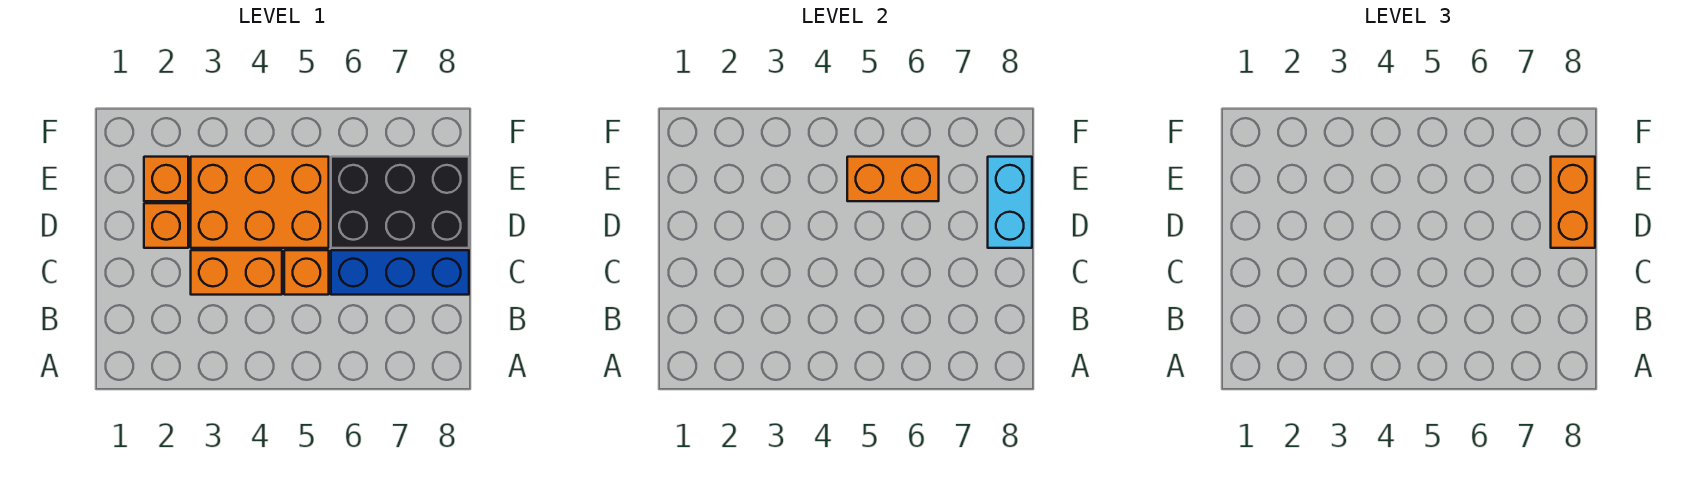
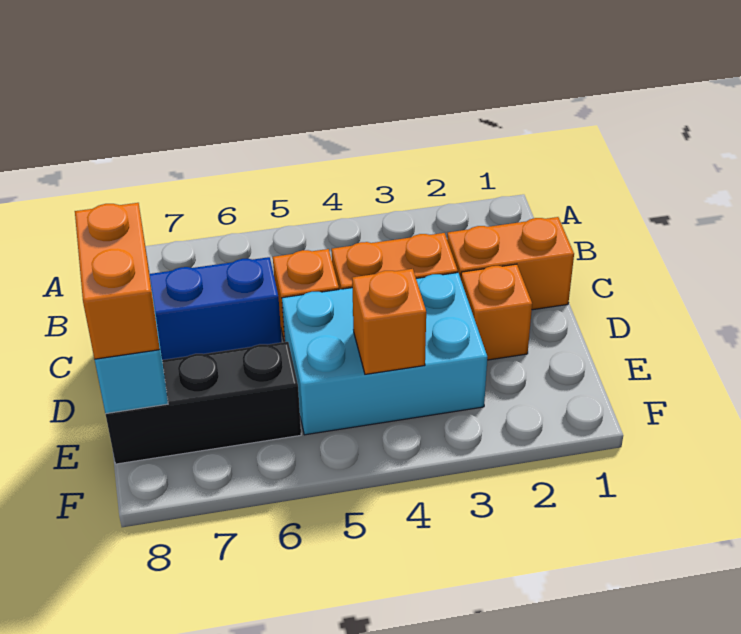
orange brick D3:E5 level 1 -> cyan brick D3:E5 level 1
black brick D6:E8 level 1 -> black brick E6:E8 level 1
orange brick E2 level 1 -> orange brick E4 level 2
orange brick E5:E6 level 2 -> orange brick C1:C2 level 1

